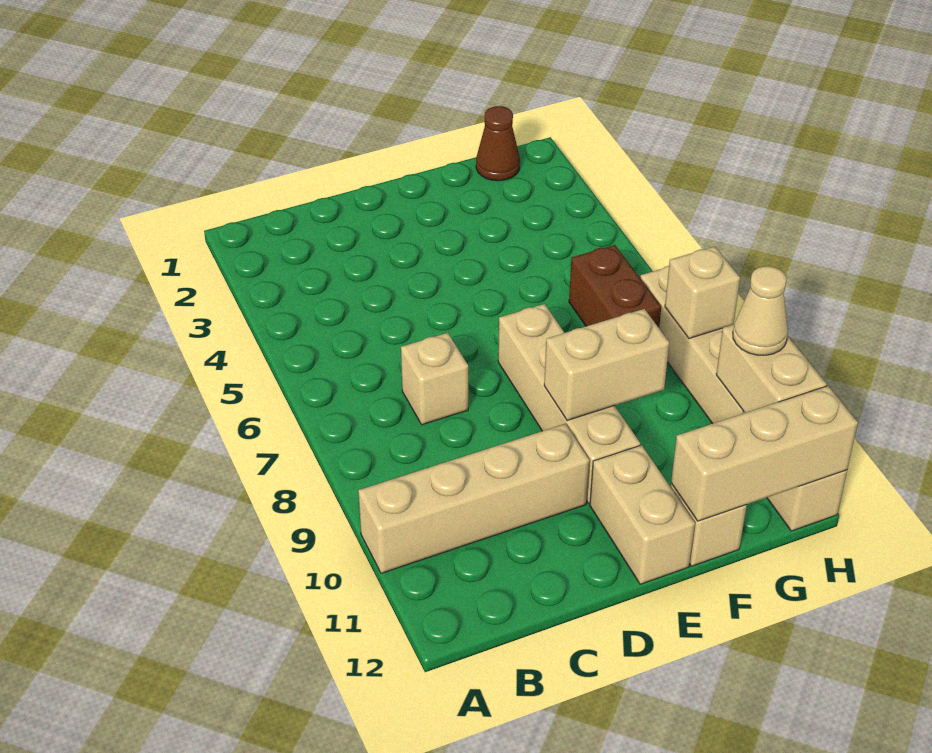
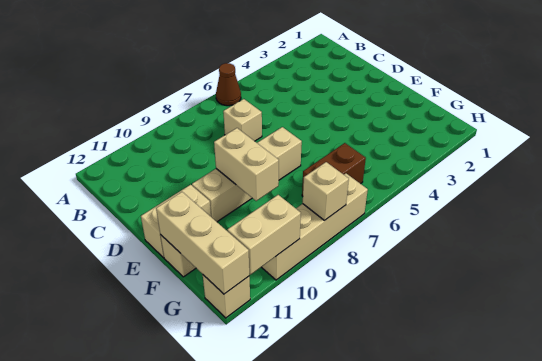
tan brick A10:D10 level 1 -> none
brown cone G1 level 1 -> brown cone A6 level 1
tan cone H10 level 3 -> none

